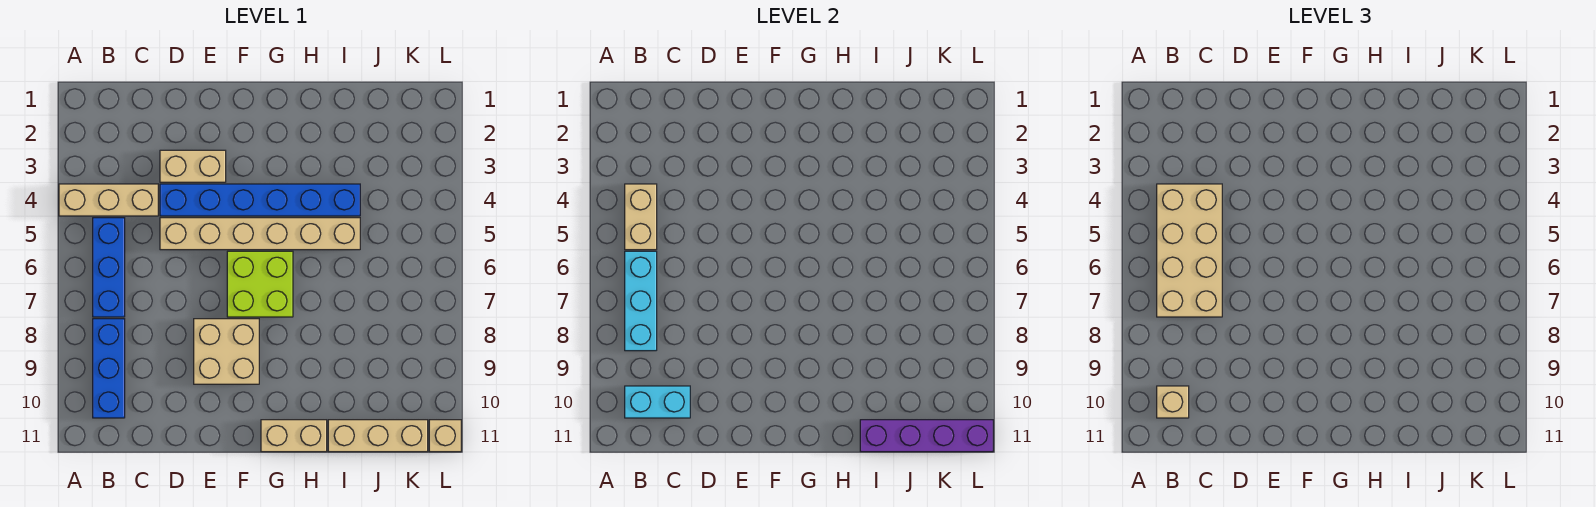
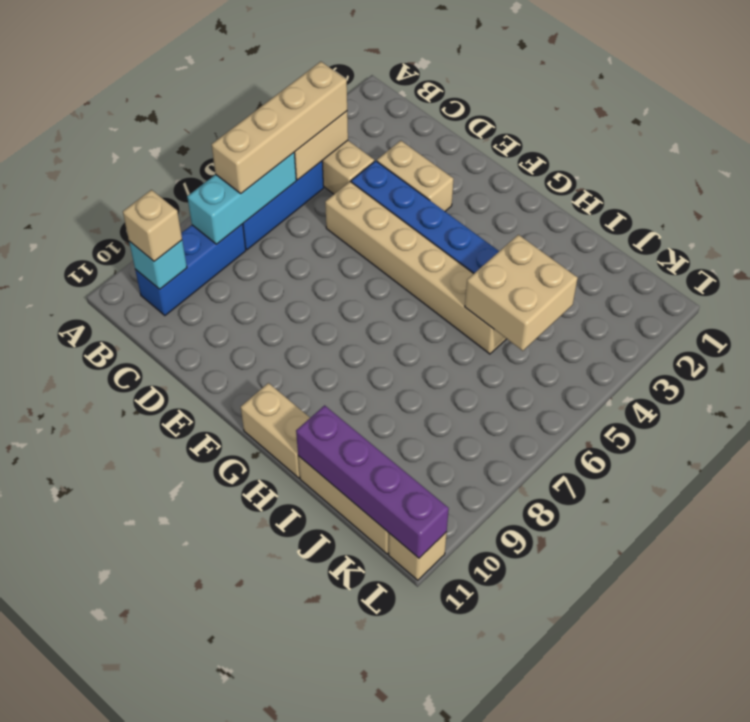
tan brick B4:C7 level 3 -> tan brick B4:B7 level 3
cyan brick B10:C10 level 2 -> cyan brick B10 level 2
tan brick E8:F9 level 1 -> tan brick I4:J5 level 2
lime brick F6:G7 level 1 -> none

